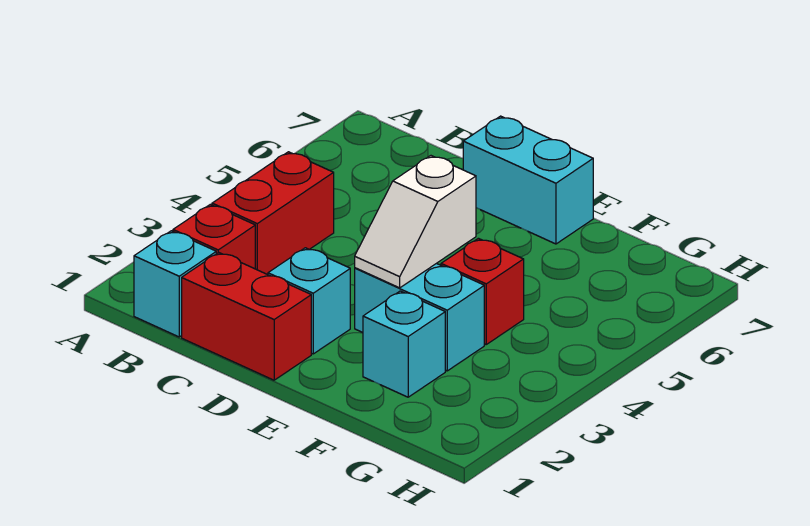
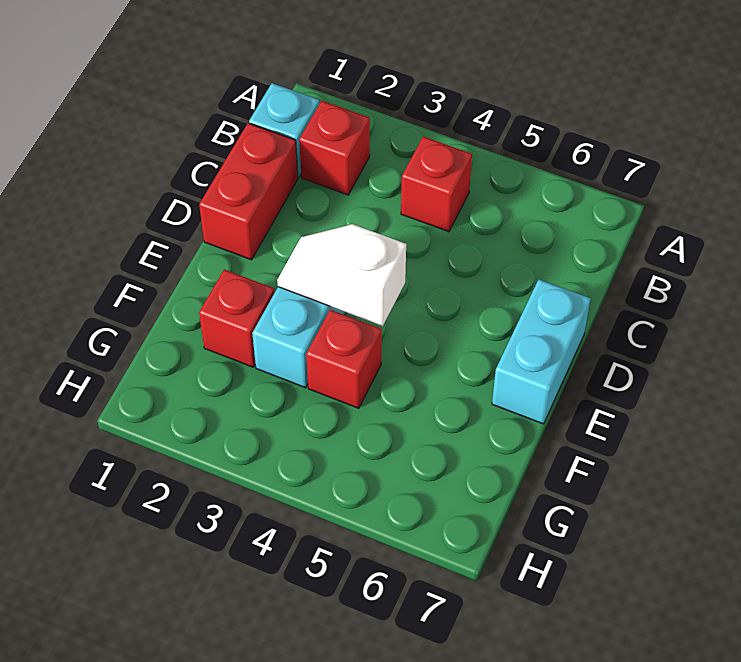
red brick B3:B4 level 1 -> red brick B4 level 1
cyan brick D2 level 1 -> none
cyan brick F2 level 1 -> red brick F2 level 1

